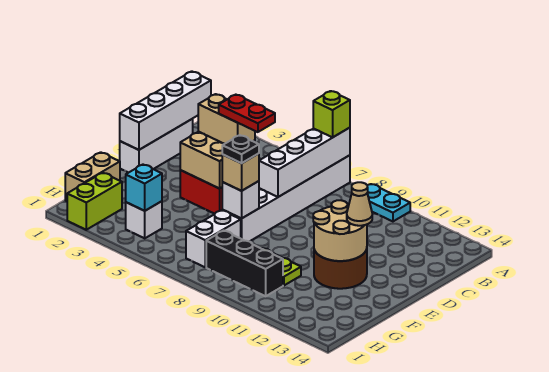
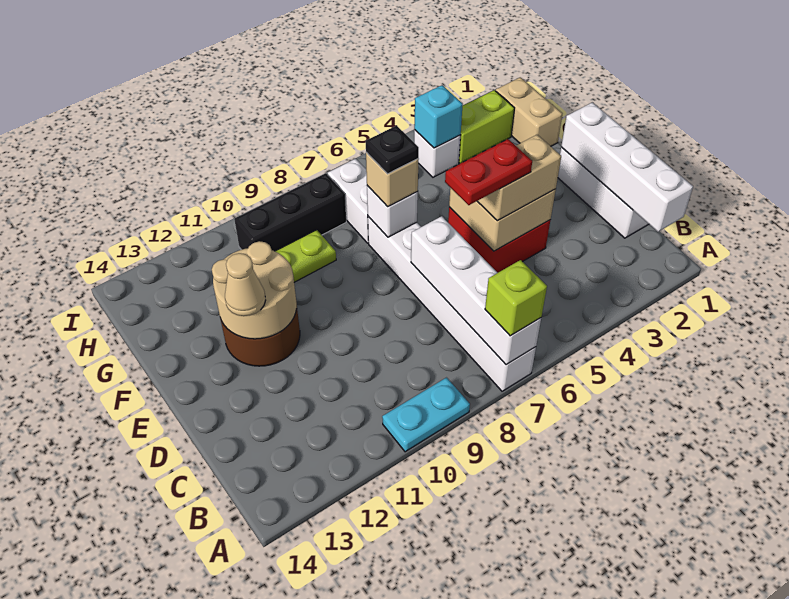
lime brick H2:I2 level 1 -> lime brick H2:H3 level 1

